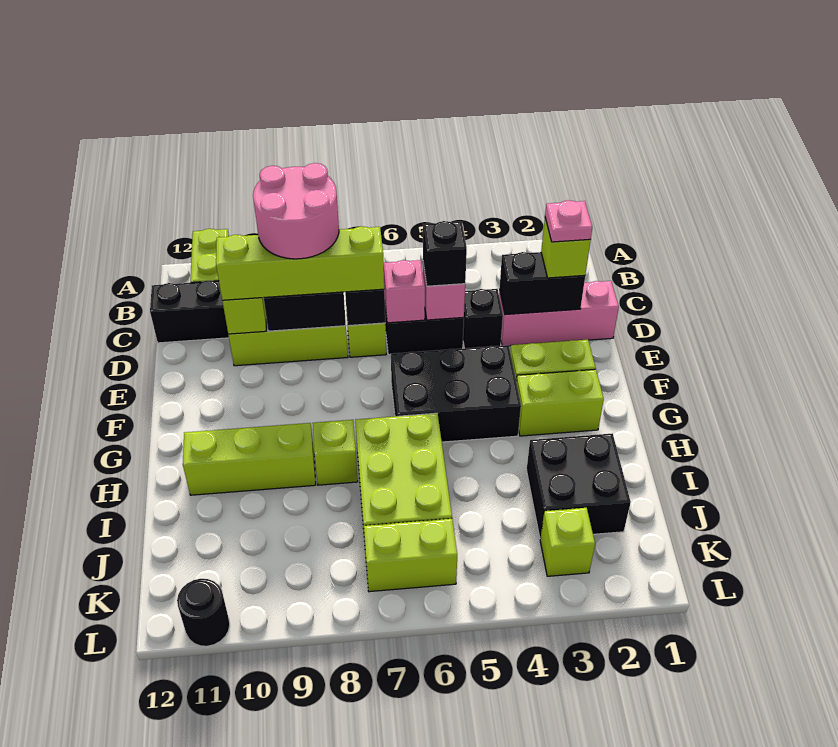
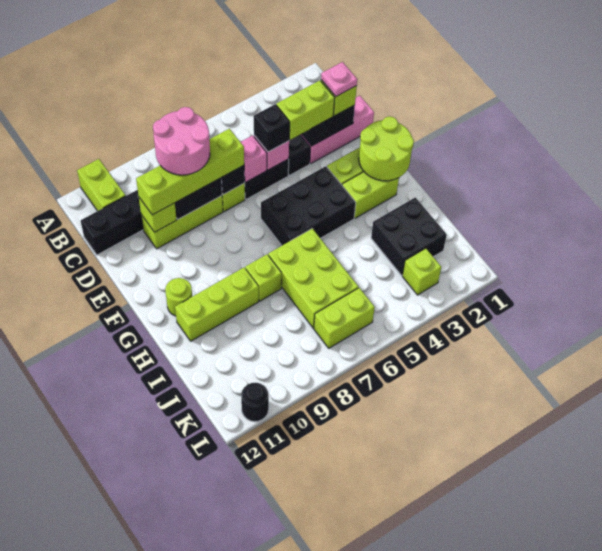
none -> lime brick D3:D4 level 3
none -> lime round brick F1:G2 level 2
none -> lime round brick G11 level 1

